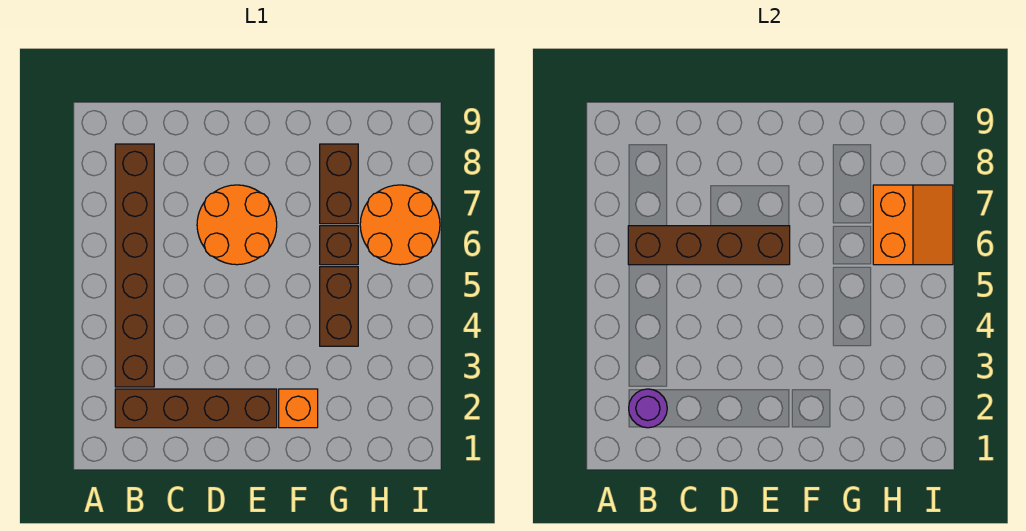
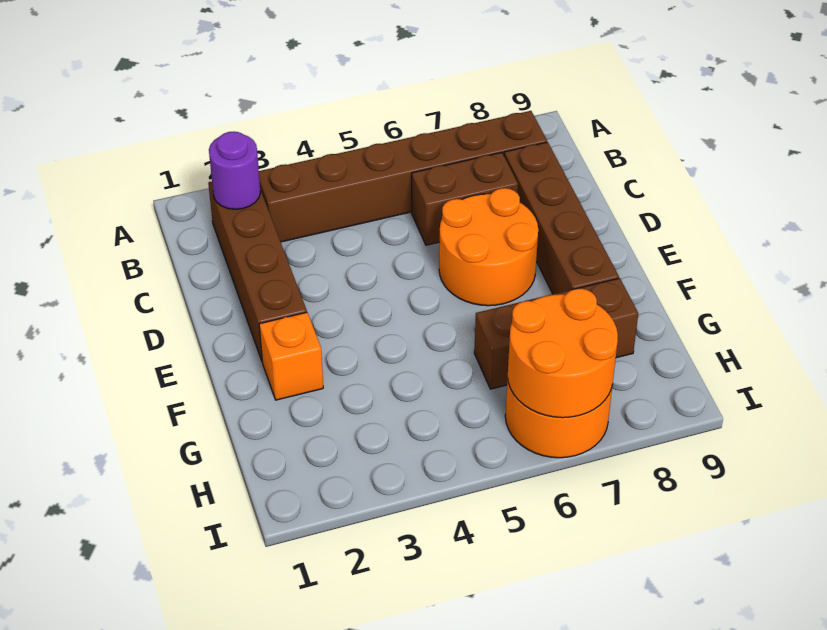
brown brick B6:E6 level 2 -> brown brick C8:F8 level 1
brown brick G4:G5 level 1 -> brown brick C6:C7 level 1
orange slope H6:I7 level 2 top H -> orange round brick H6:I7 level 2

